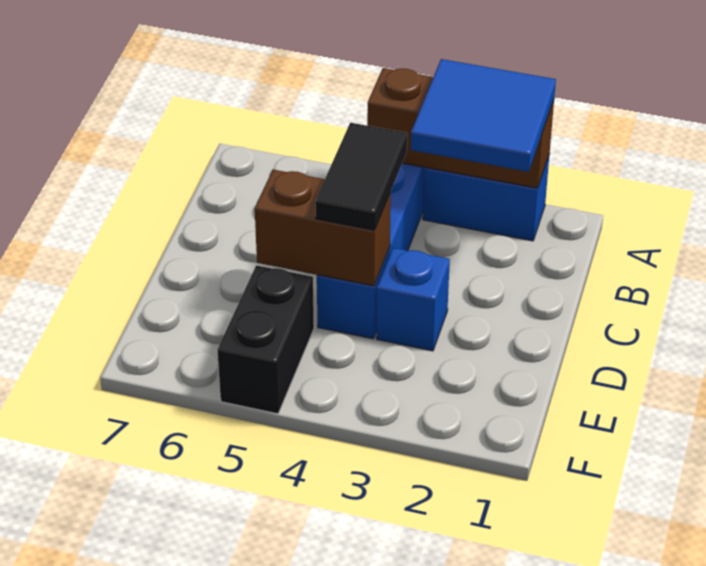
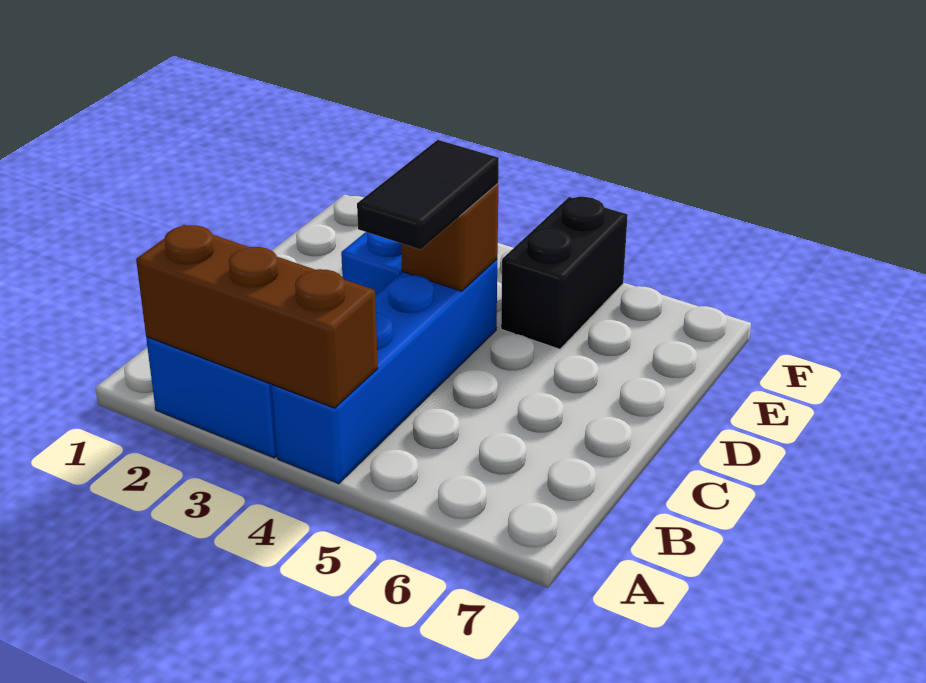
blue tile A2:B3 level 3 -> none
brown brick D4:D5 level 2 -> brown brick D4 level 2

